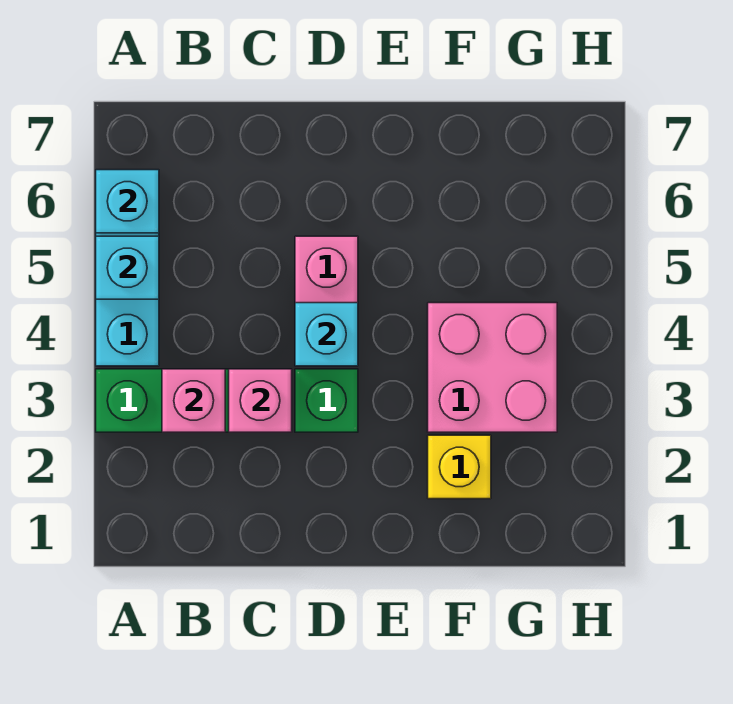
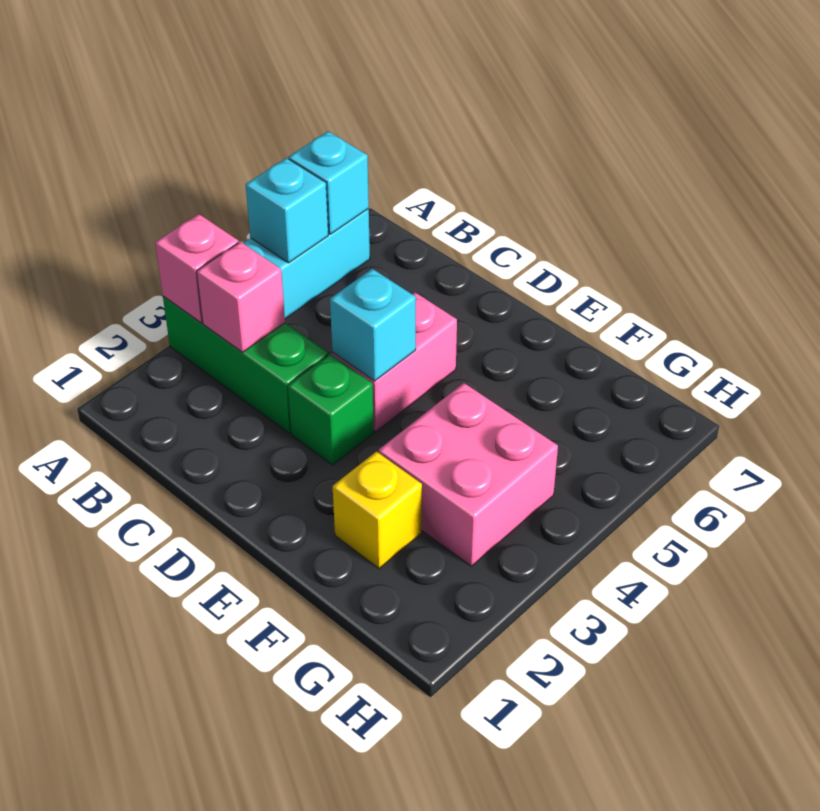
pink brick C3 level 2 -> pink brick A3 level 2

